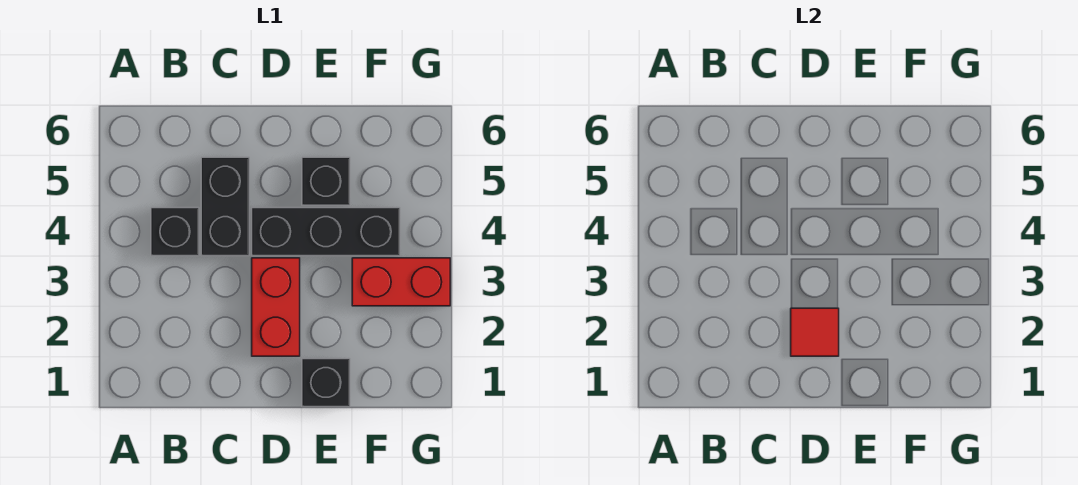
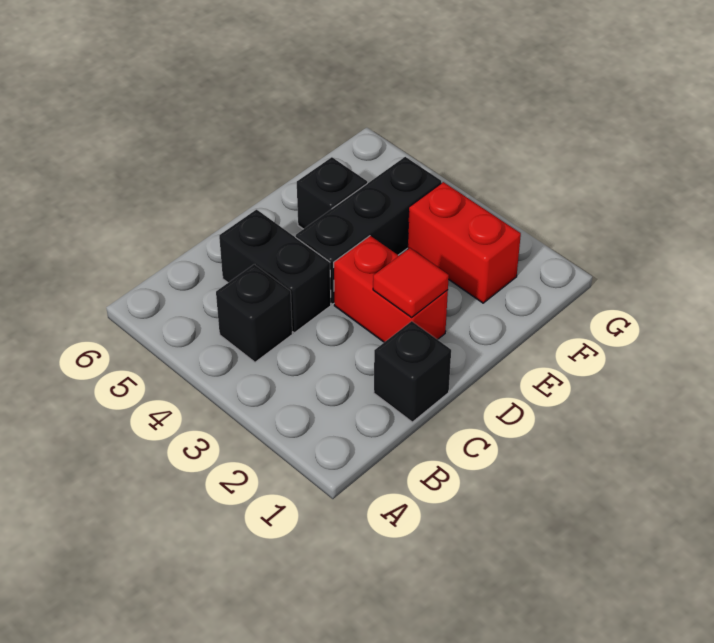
black brick E1 level 1 -> black brick C1 level 1
red brick F3:G3 level 1 -> red brick F2:F3 level 1

